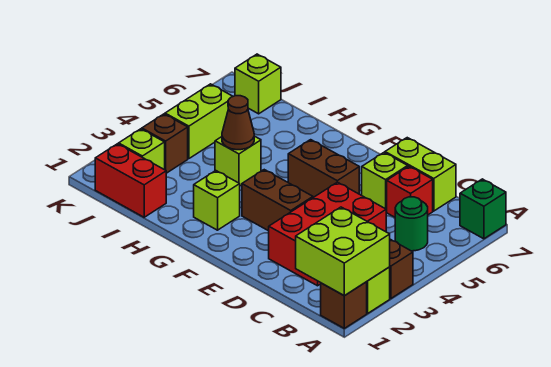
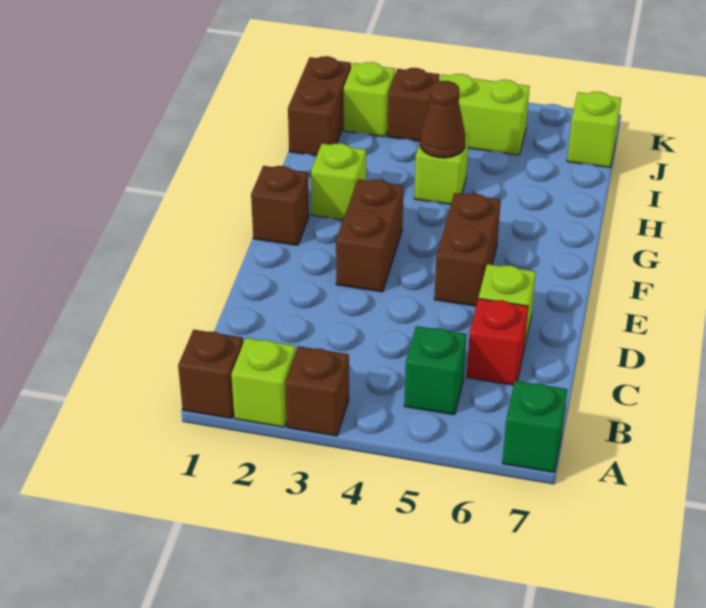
lime brick A1:B2 level 2 -> none
green round brick B5 level 1 -> green brick B5 level 1
red brick C2:D4 level 1 -> none
lime brick C7:D7 level 1 -> none
none -> brown brick F1 level 1
red brick I1:J1 level 1 -> brown brick I1:J1 level 1

